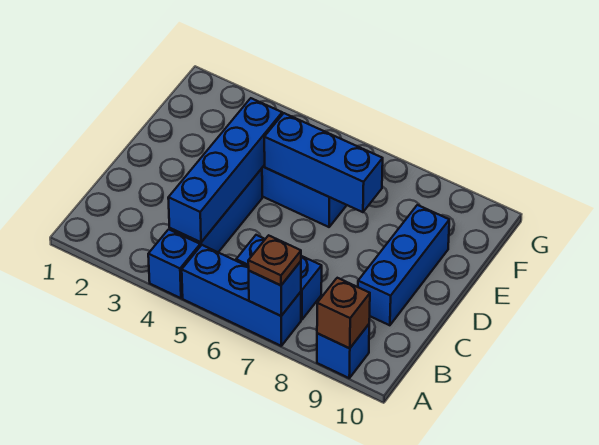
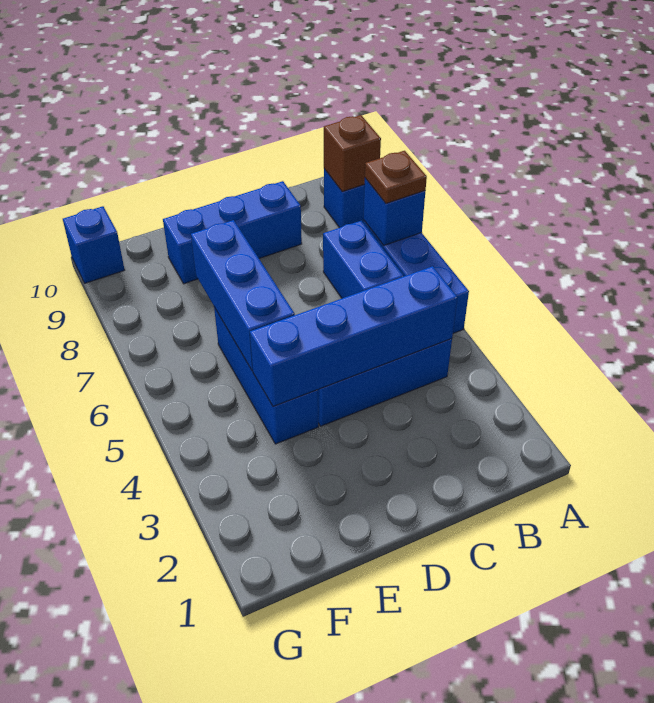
blue brick A4 level 1 -> blue brick G10 level 1

